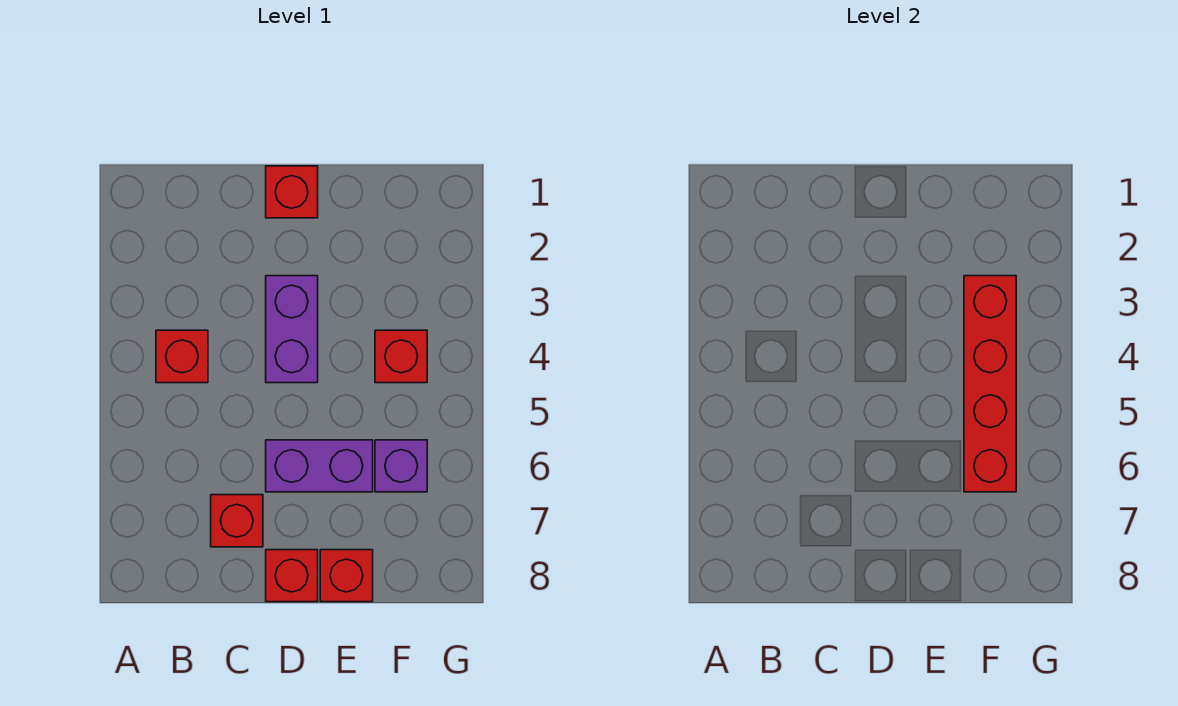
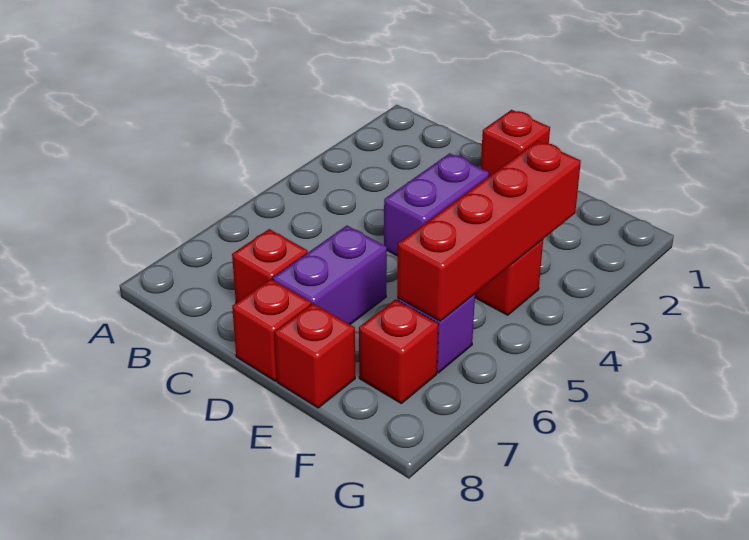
red brick B4 level 1 -> red brick F7 level 1
purple brick D6:E6 level 1 -> purple brick D6:D7 level 1

